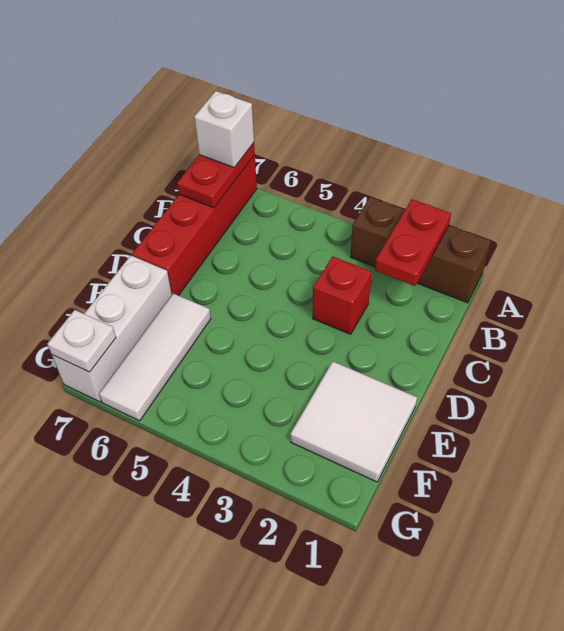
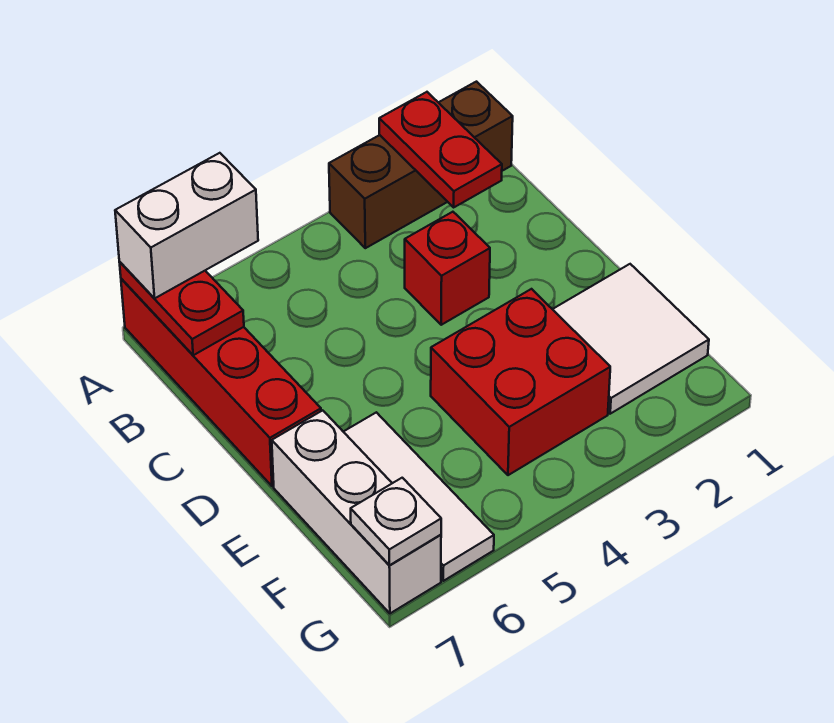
white brick A7 level 3 -> white brick A6:A7 level 3
none -> red brick E3:F4 level 1

